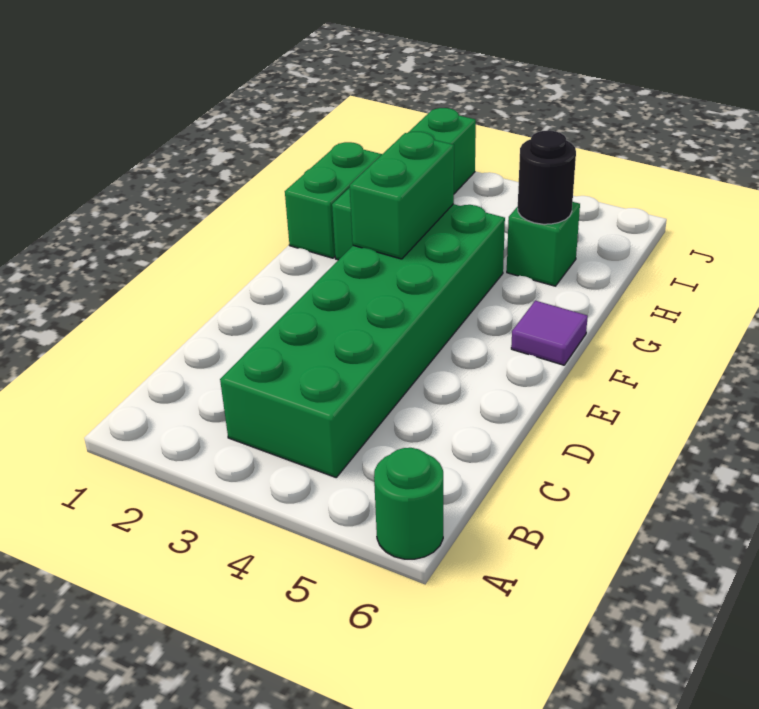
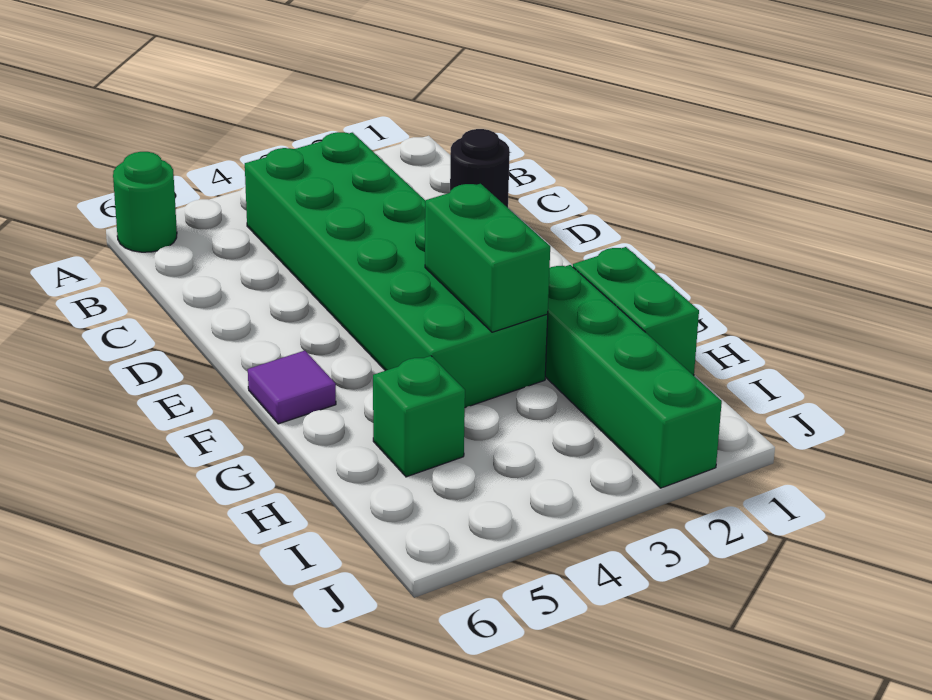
black round brick H5 level 2 -> black round brick C1 level 1

